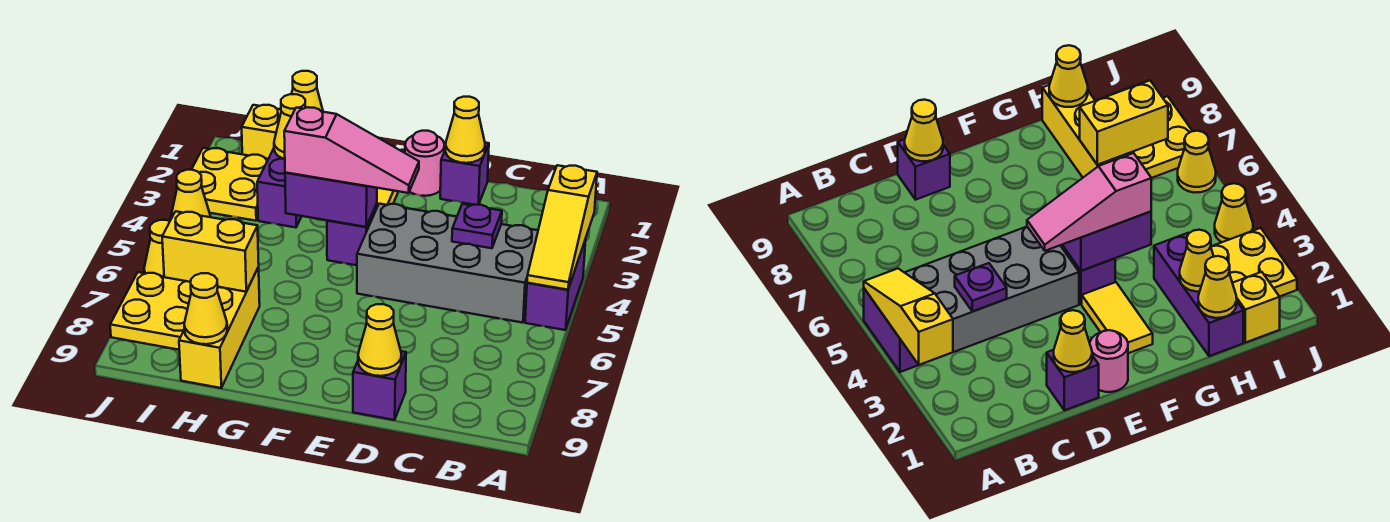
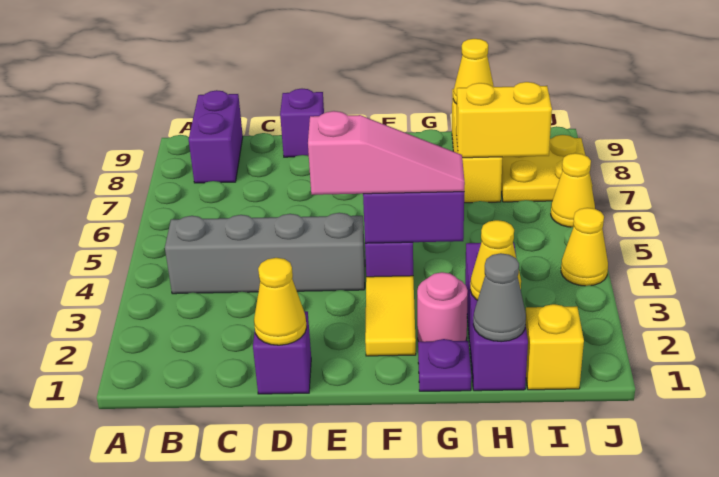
yellow slope A3:A5 level 2 top 3 -> none
purple brick A4:A5 level 1 -> purple brick B8:B9 level 1
grey brick B4:E5 level 1 -> grey brick B4:E4 level 1
purple plate C4 level 2 -> purple plate G1 level 1
yellow cone D9 level 2 -> none
pink round brick E1 level 1 -> pink round brick G2 level 1
pink slope E4:G4 level 3 top G -> pink slope E4:G4 level 3 top E
yellow cone H1 level 2 -> grey cone H1 level 2
yellow plate I2:J3 level 1 -> none

